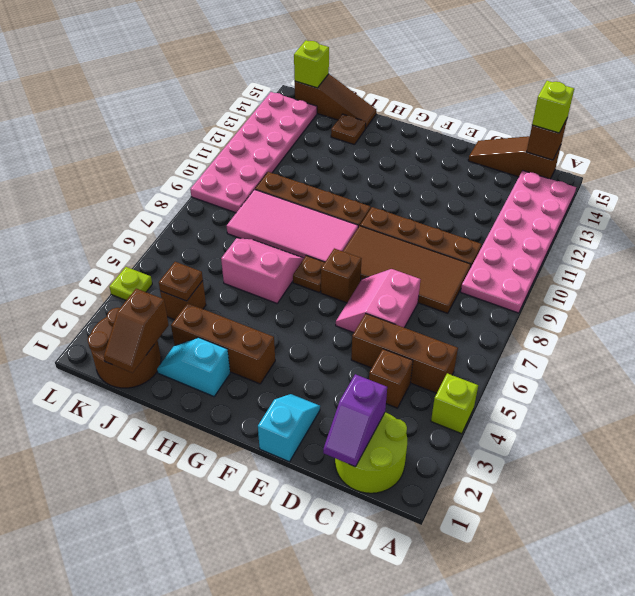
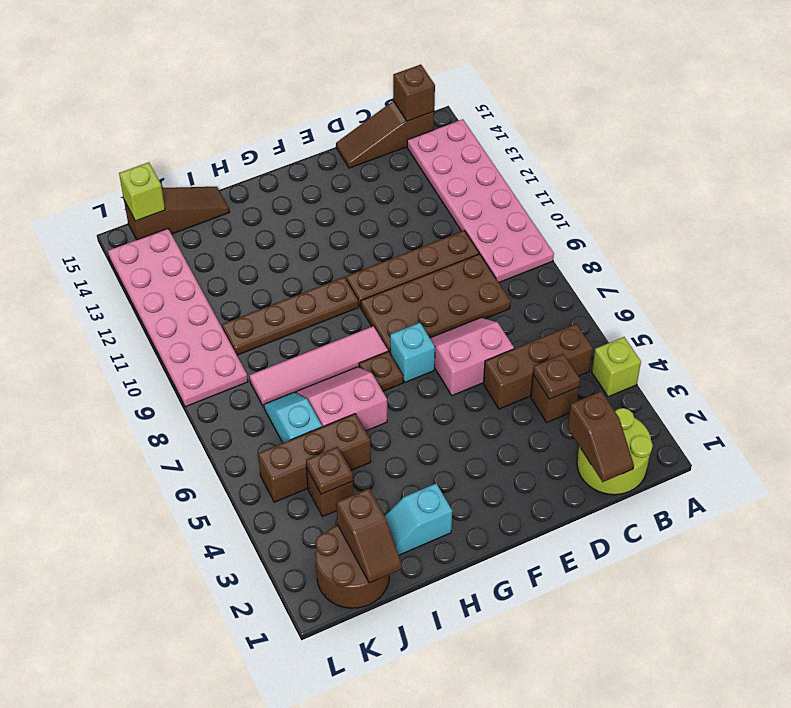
lime brick B15 level 3 -> none
purple slope C1:C2 level 2 top 2 -> brown slope C1:C2 level 2 top 2
brown tile C8:F9 level 1 -> brown plate C8:F9 level 1
pink slope D6:E7 level 1 top D -> pink slope D6:E7 level 1 top 6
cyan slope E1:E2 level 1 top 1 -> cyan slope J6:J7 level 1 top 6
brown brick F7 level 1 -> cyan brick F7 level 1
brown brick G3:I3 level 1 -> brown brick I5:K5 level 1
pink tile G8:J9 level 1 -> pink tile G8:J8 level 1
brown plate I14 level 1 -> brown plate C4 level 2
lime plate L4 level 1 -> none

